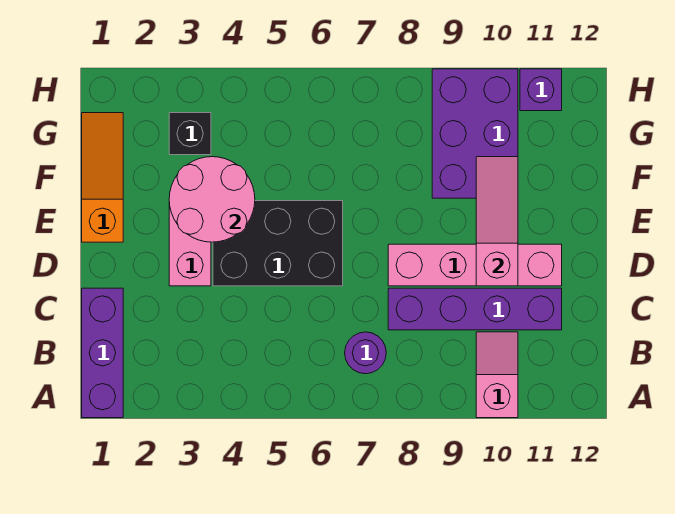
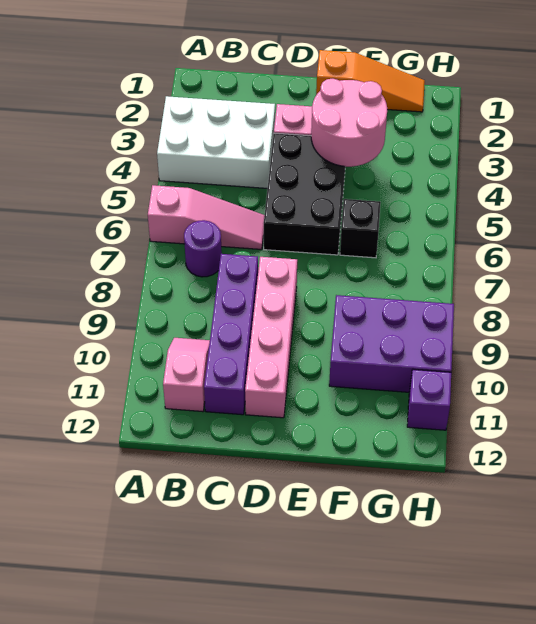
purple brick A1:C1 level 1 -> none
none -> white brick A3:C4 level 1
pink slope A10:B10 level 1 top A -> pink slope B10:B11 level 1 top 11
pink slope D10:F10 level 2 top D -> pink slope A6:C6 level 1 top A
black brick G3 level 1 -> black brick F6 level 1

